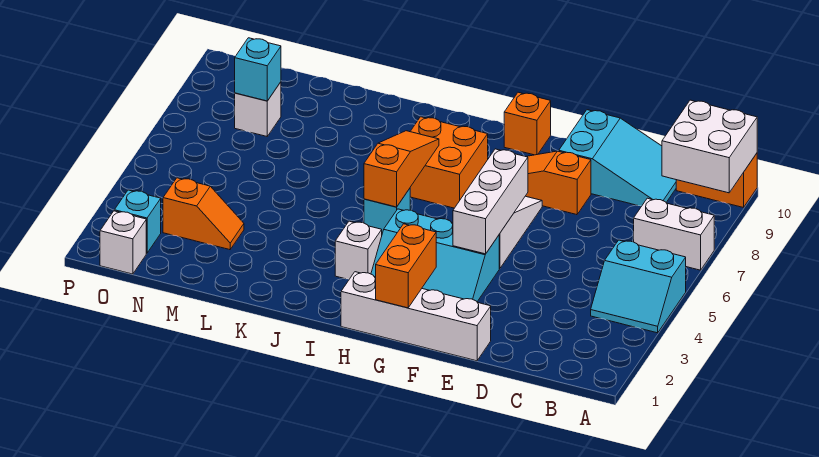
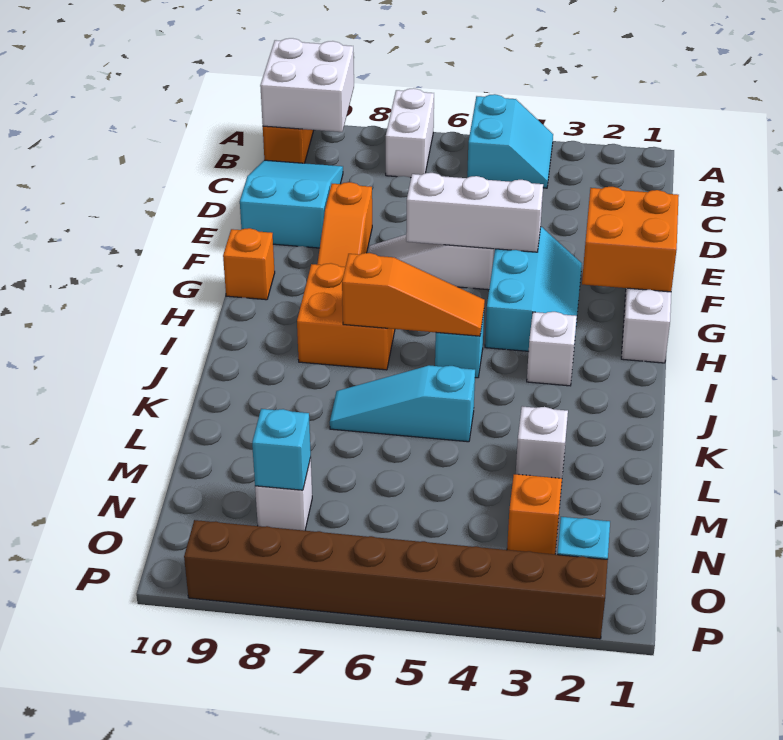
orange brick G1:G2 level 2 -> orange brick F1:G2 level 2
orange slope I5:I7 level 2 top 5 -> orange slope I5:I7 level 2 top 7
none -> cyan slope K5:K7 level 1 top 5
white brick O1 level 1 -> white brick L3 level 1
none -> brown brick P2:P9 level 1

